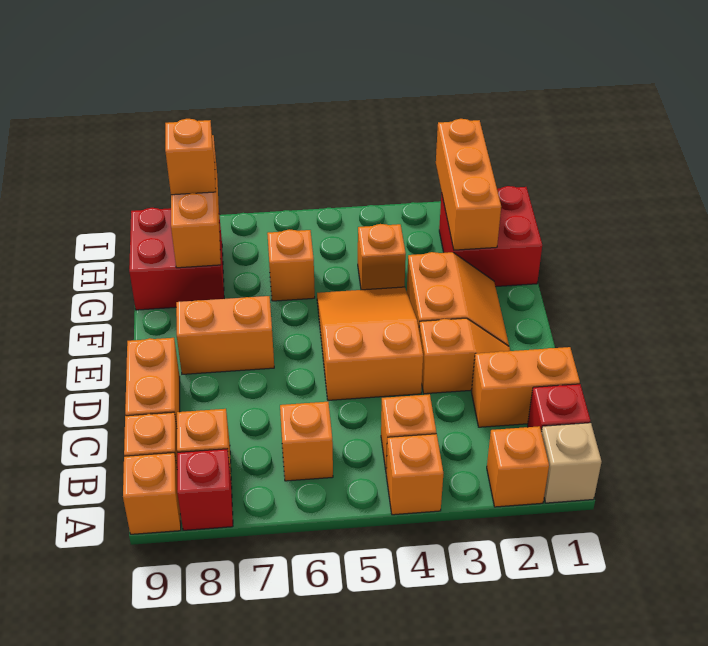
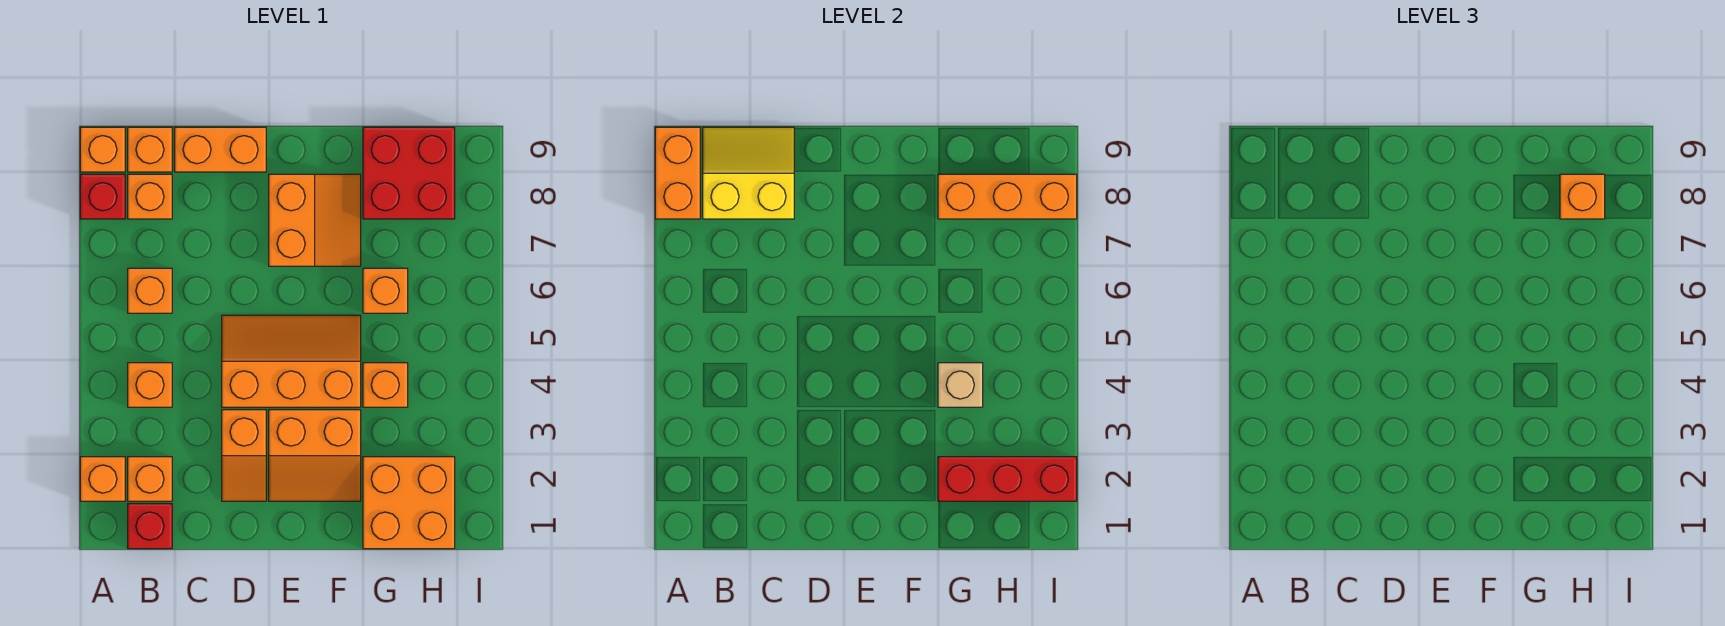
tan brick A1 level 1 -> tan brick G4 level 2
orange brick A4 level 1 -> orange brick B2 level 1
none -> yellow slope B8:C9 level 2 top 8
orange brick C1:C2 level 1 -> orange brick A8:A9 level 2
orange slope D4:F5 level 1 top D -> orange slope D4:F5 level 1 top 4
red brick G1:H2 level 1 -> orange brick G1:H2 level 1
orange brick G2:I2 level 2 -> red brick G2:I2 level 2

